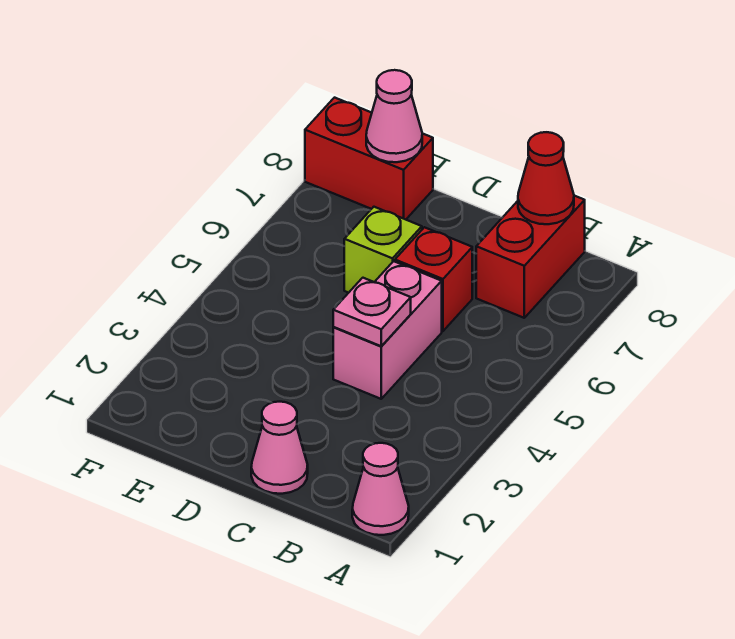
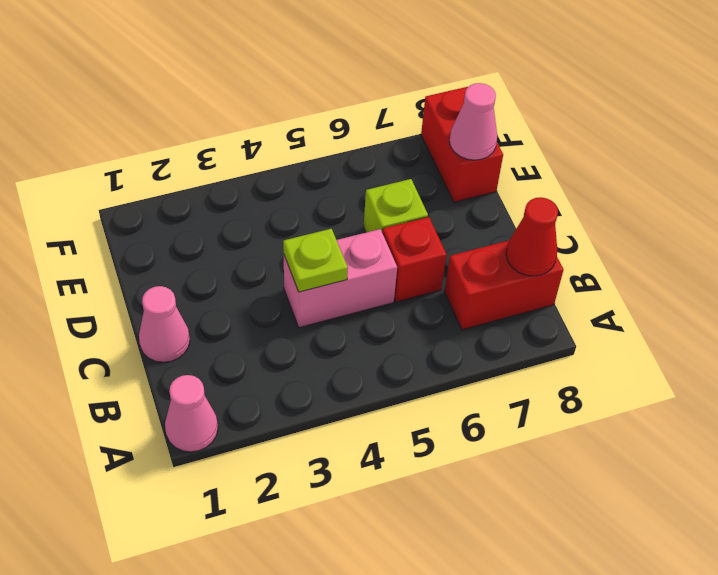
pink plate C4 level 2 -> lime plate C4 level 2

